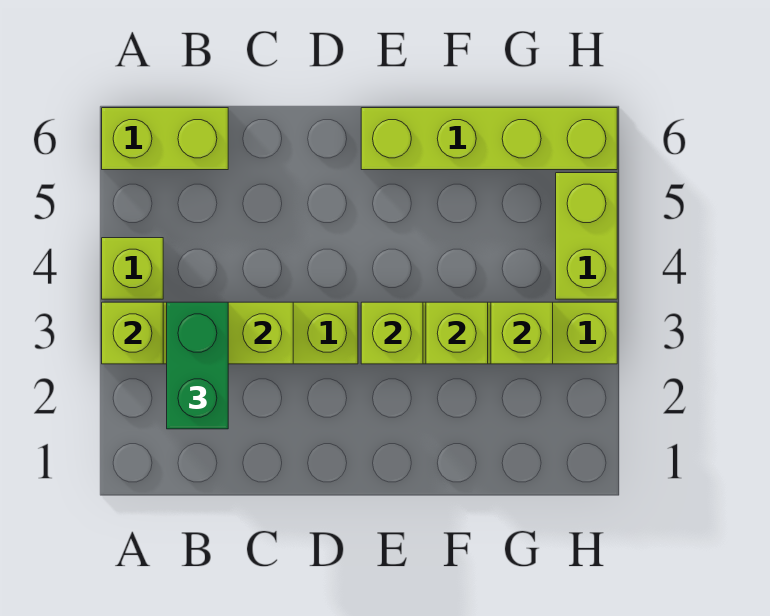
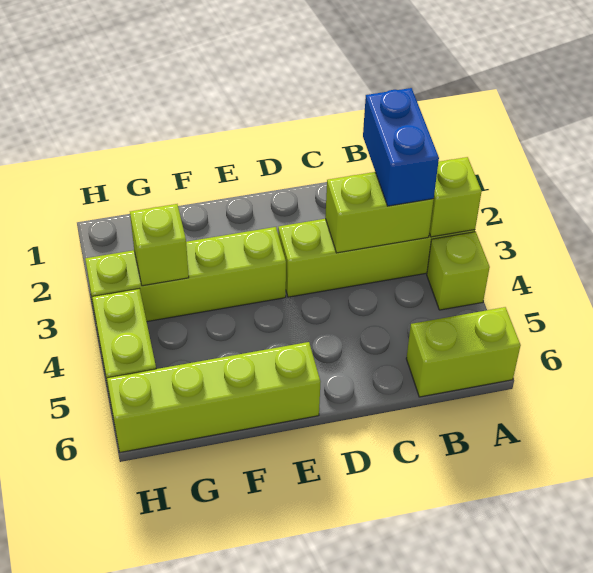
green brick B2:B3 level 3 -> blue brick B2:B3 level 3
lime brick E3 level 2 -> none
lime brick F3 level 2 -> none

